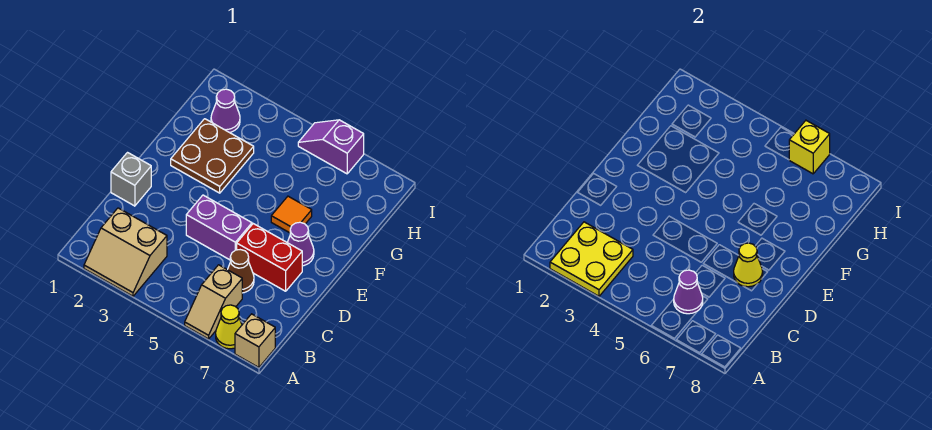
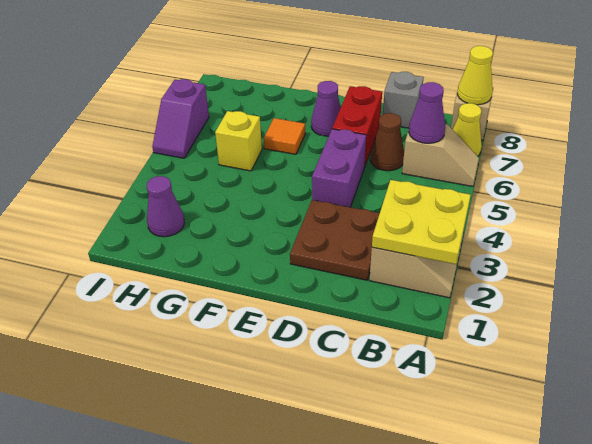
grey brick D1 level 1 -> grey brick C8 level 1
yellow cone D7 level 2 -> yellow cone A8 level 2
brown plate F2:G3 level 1 -> brown plate C2:D3 level 1
yellow brick I6 level 2 -> yellow brick G5 level 1

